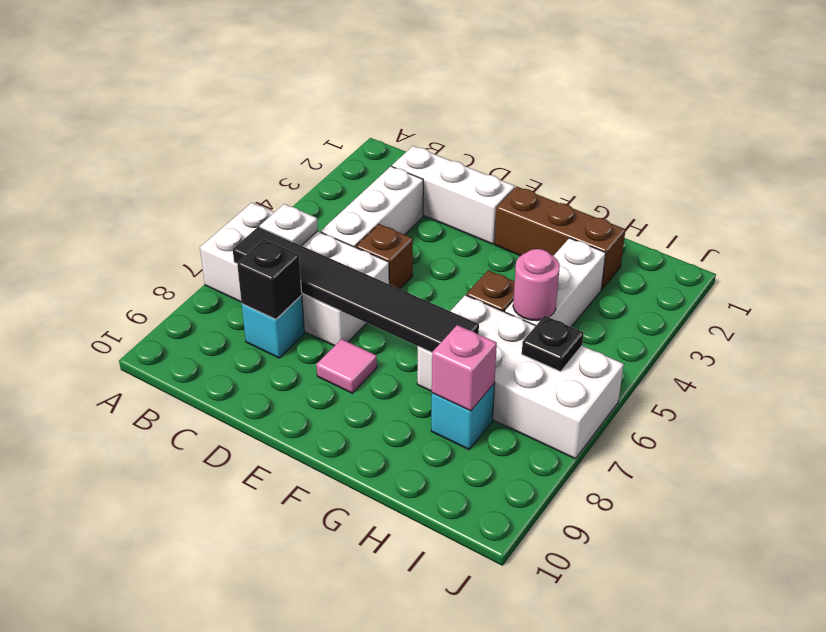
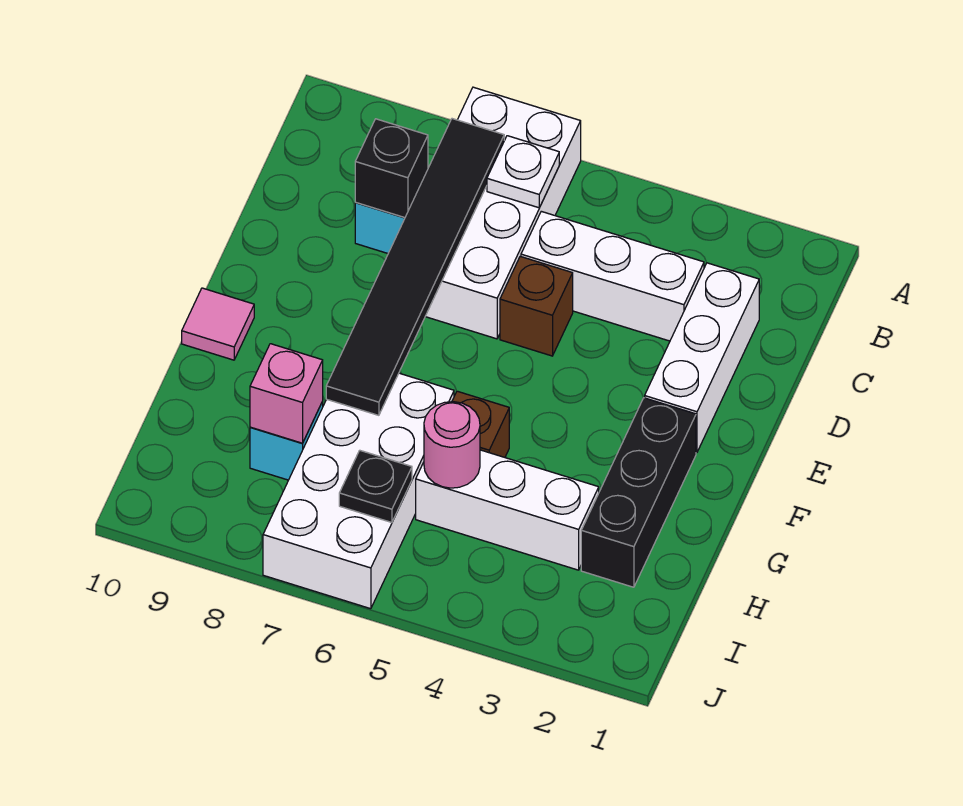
pink tile E8 level 1 -> pink tile F10 level 1
brown brick F2:H2 level 1 -> black brick F2:H2 level 1

